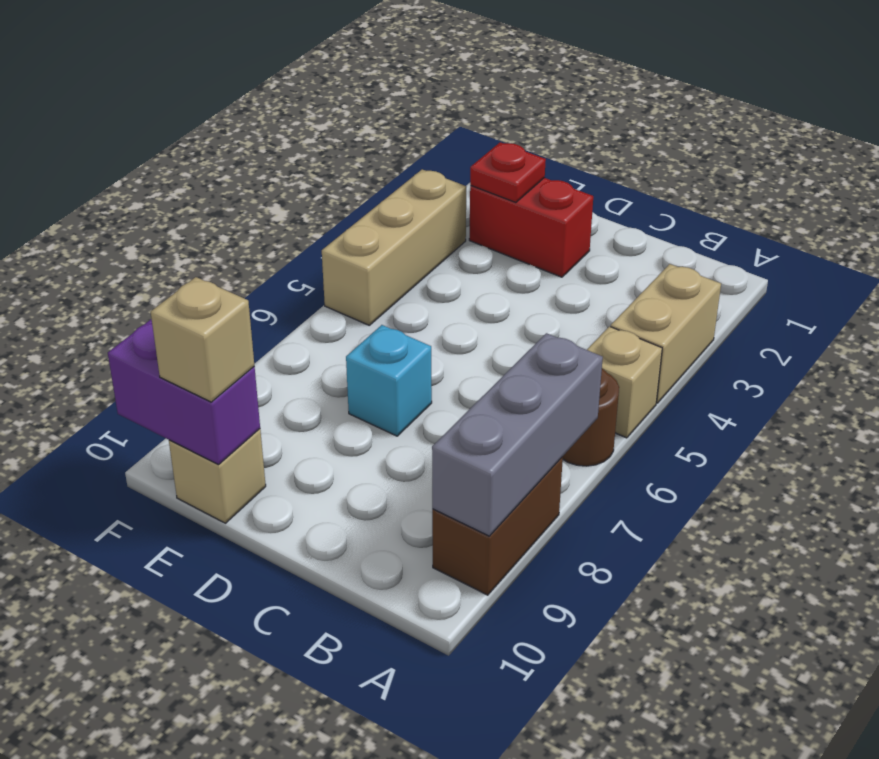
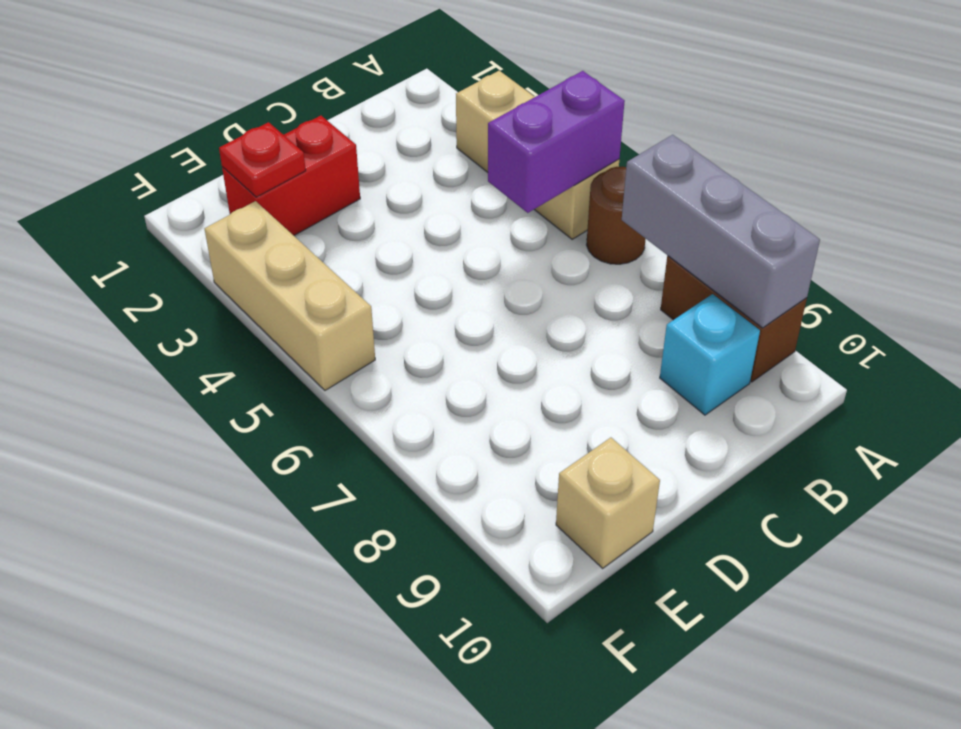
cyan brick D7 level 1 -> cyan brick B9 level 1
purple brick E10:F10 level 2 -> purple brick A5:B5 level 2
tan brick E10 level 3 -> none

